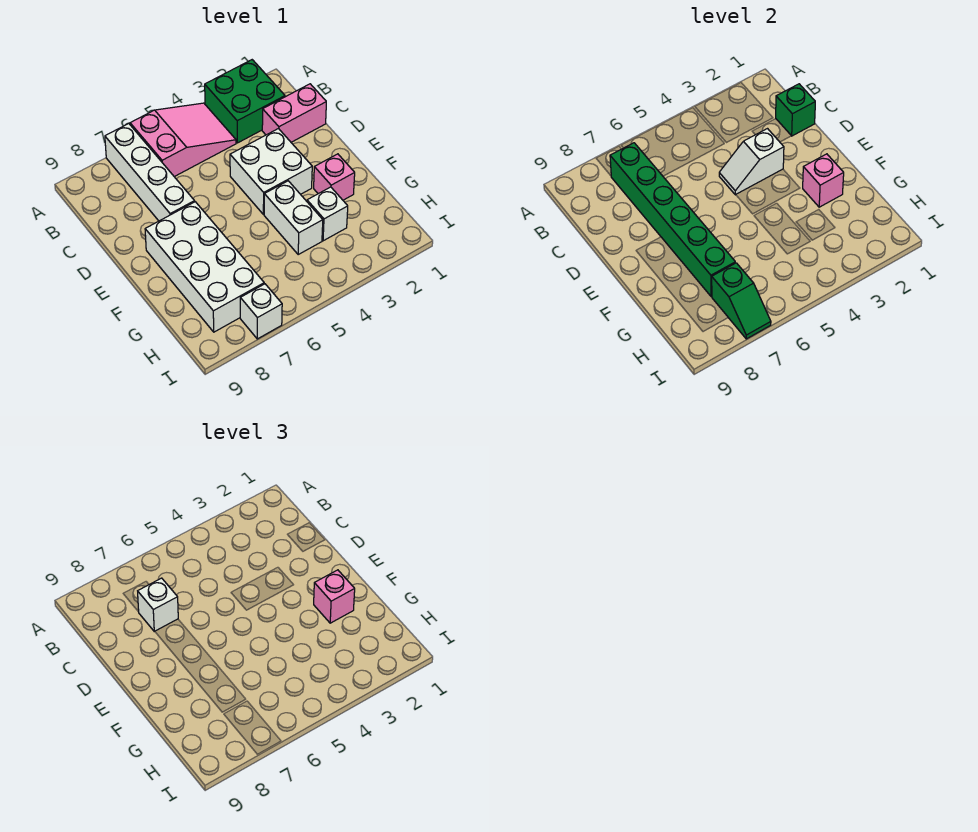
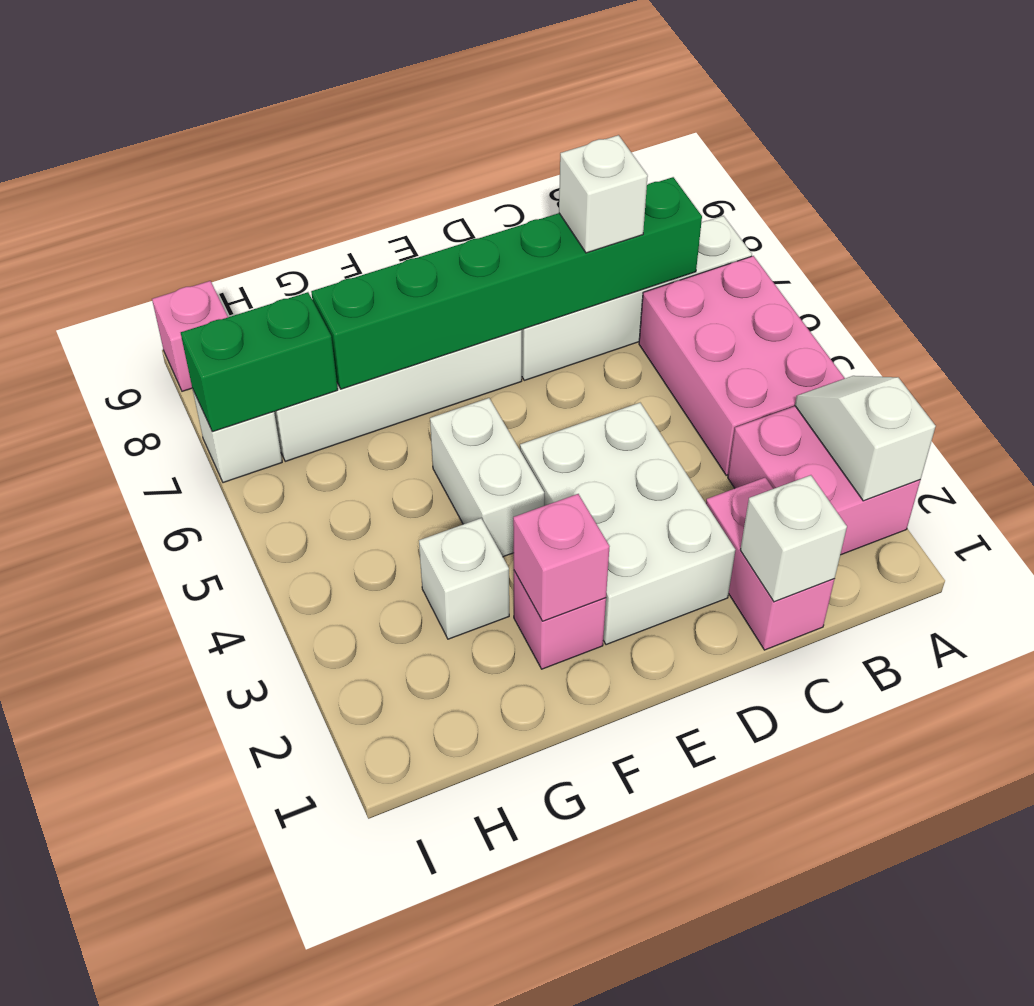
green brick A2:B3 level 1 -> pink brick A2:B3 level 1
pink slope A4:B6 level 1 top 6 -> pink brick A4:B6 level 1
green brick C1 level 2 -> white brick C1 level 2
white brick D3:E4 level 1 -> white brick D2:E4 level 1
white slope D3:D4 level 2 top 3 -> white slope A2:A3 level 2 top 2
pink brick F2 level 3 -> pink brick I9 level 1
white brick F4:G4 level 1 -> white brick F4:F5 level 1
green slope H7:I7 level 2 top H -> green brick H7:I7 level 2

